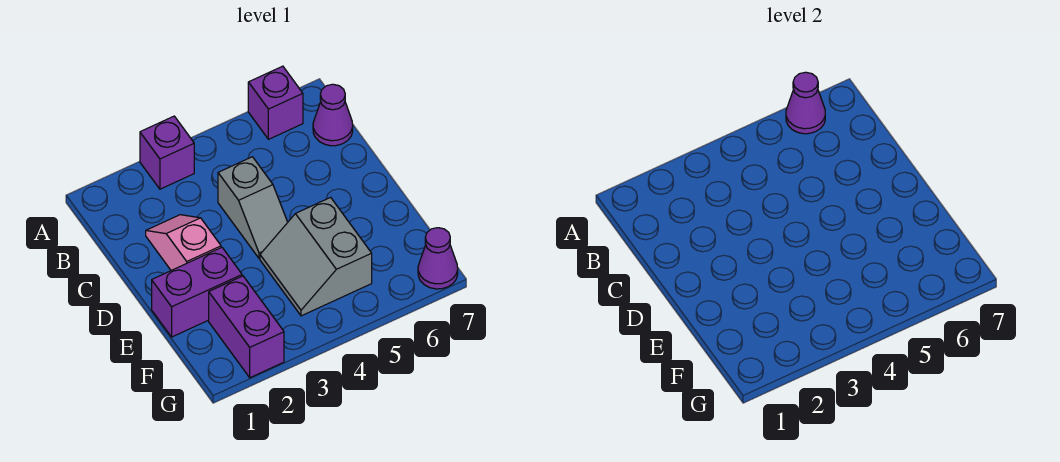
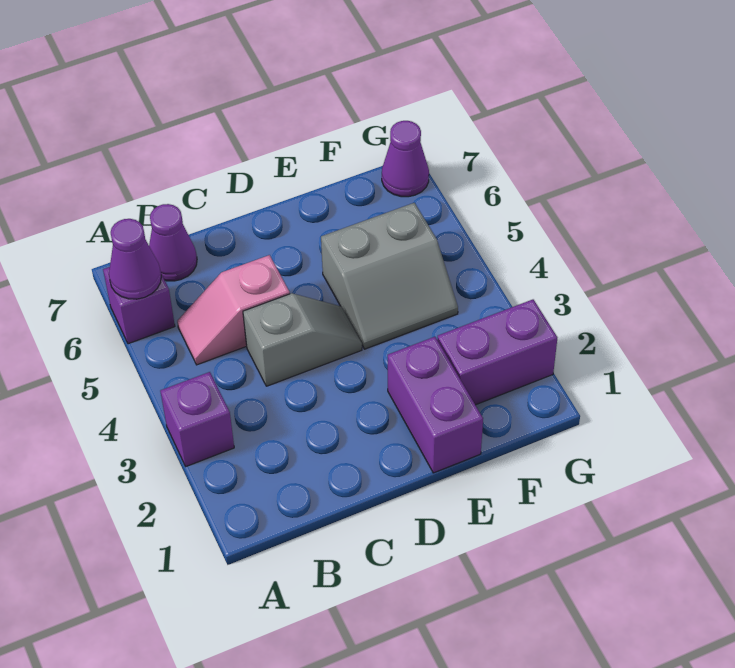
pink slope C2:D2 level 1 top D -> pink slope B5:C5 level 1 top C

